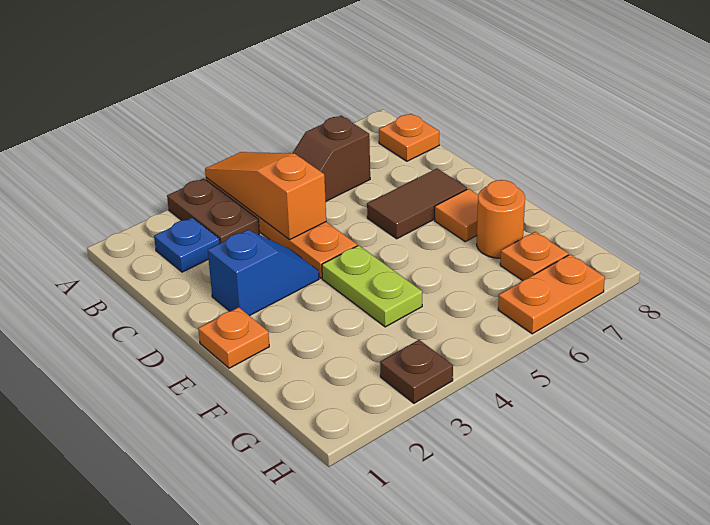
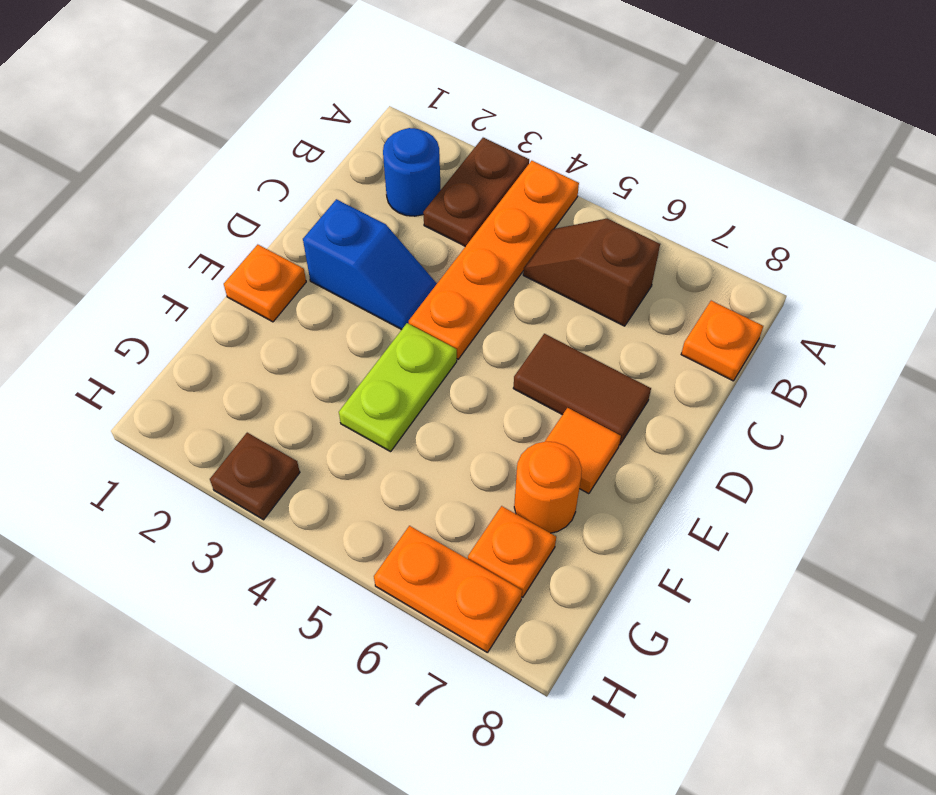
orange slope A4:C4 level 2 top C -> none
blue plate B2 level 1 -> blue round brick B2 level 1

